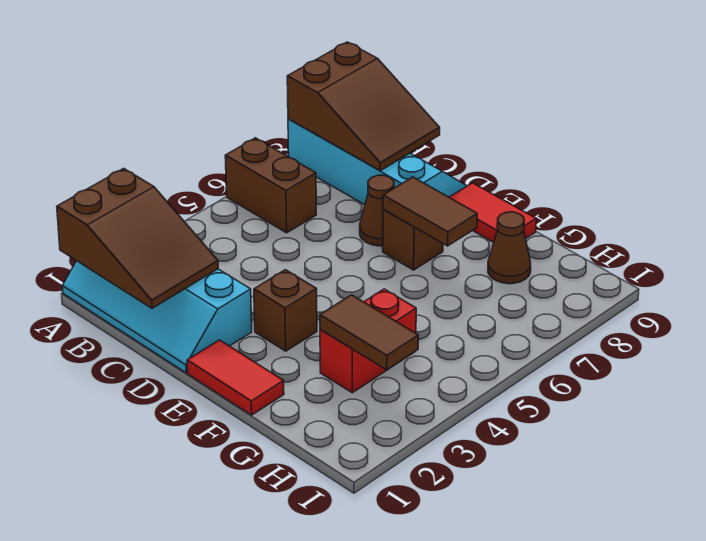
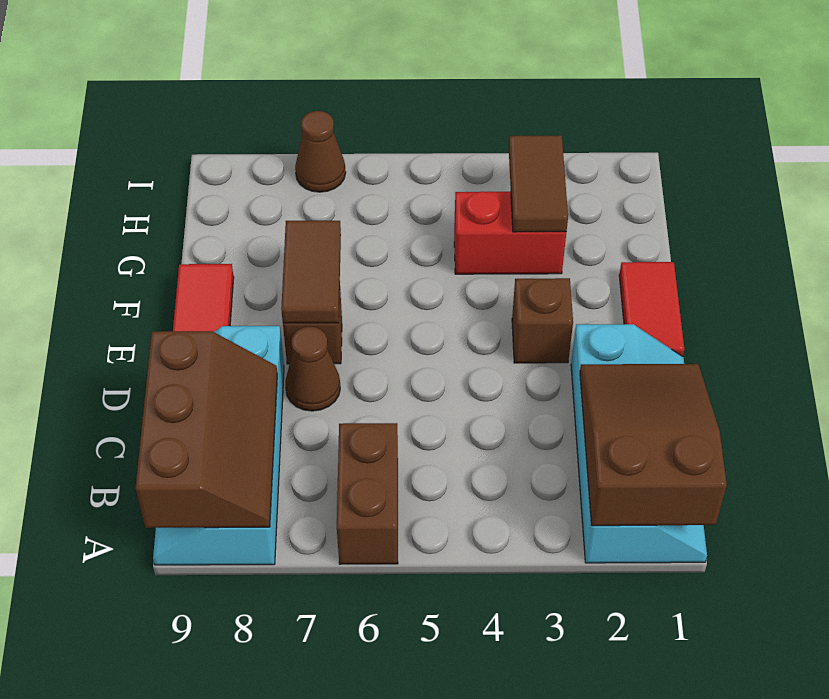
brown slope A8:C9 level 2 top A -> brown slope A8:C9 level 2 top 9
brown cone G8 level 1 -> brown cone I7 level 1

